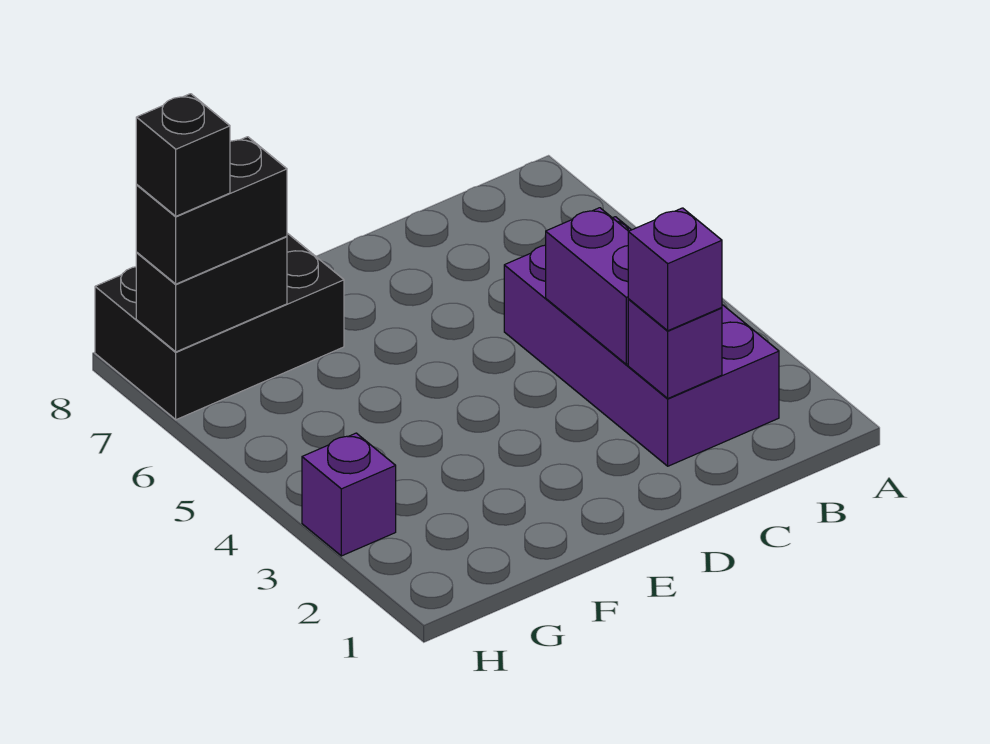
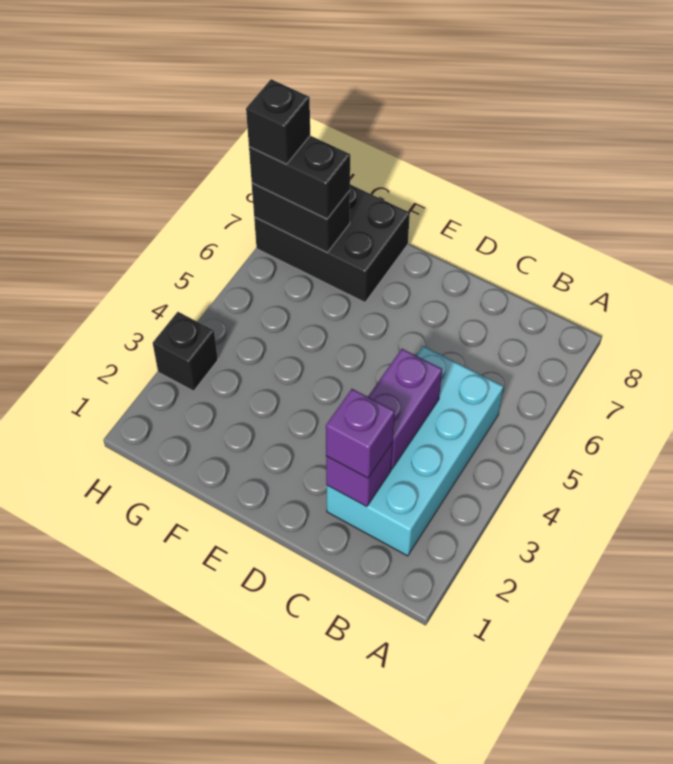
purple brick B2:C5 level 1 -> cyan brick B2:C5 level 1
purple brick H3 level 1 -> black brick H3 level 1

